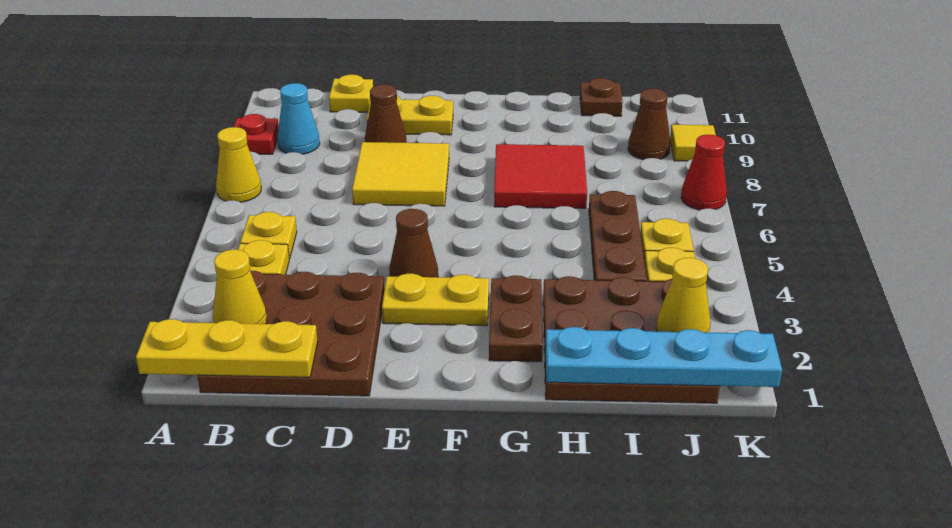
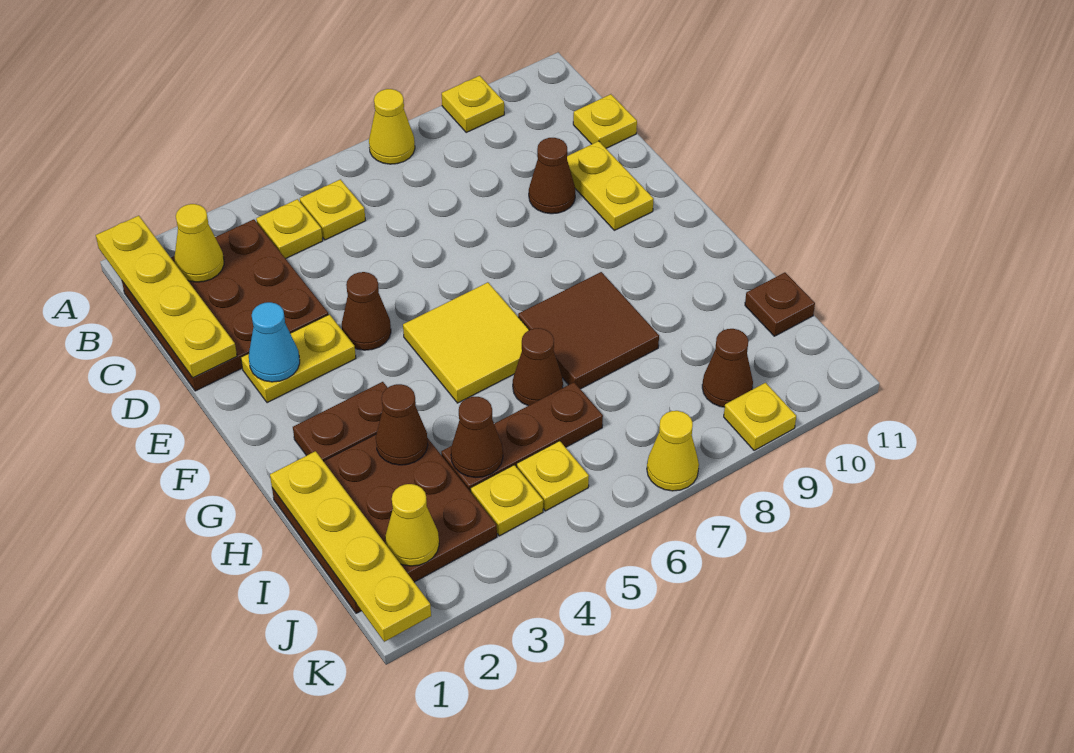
yellow plate A1:C1 level 2 -> yellow plate A1:D1 level 2
red plate A9 level 1 -> yellow plate A9 level 1
cyan cone B9 level 1 -> cyan cone E2 level 2
yellow tile D7:E8 level 1 -> yellow tile F5:G6 level 1
yellow plate E3:F3 level 1 -> yellow plate E2:E3 level 1
red tile G7:H8 level 1 -> brown tile G7:H8 level 1
cyan plate H1:K1 level 2 -> yellow plate H1:K1 level 2
none -> brown cone H3 level 2
none -> brown cone H6 level 1
none -> brown cone I4 level 2
red cone K7 level 1 -> yellow cone K7 level 1
yellow tile K9 level 1 -> yellow plate K9 level 1

